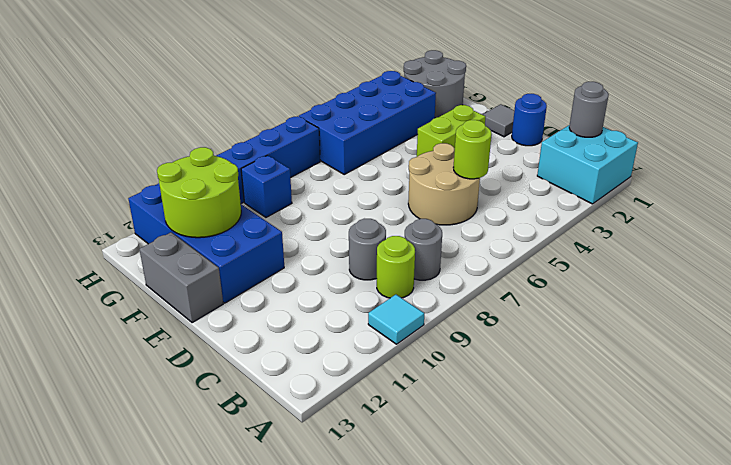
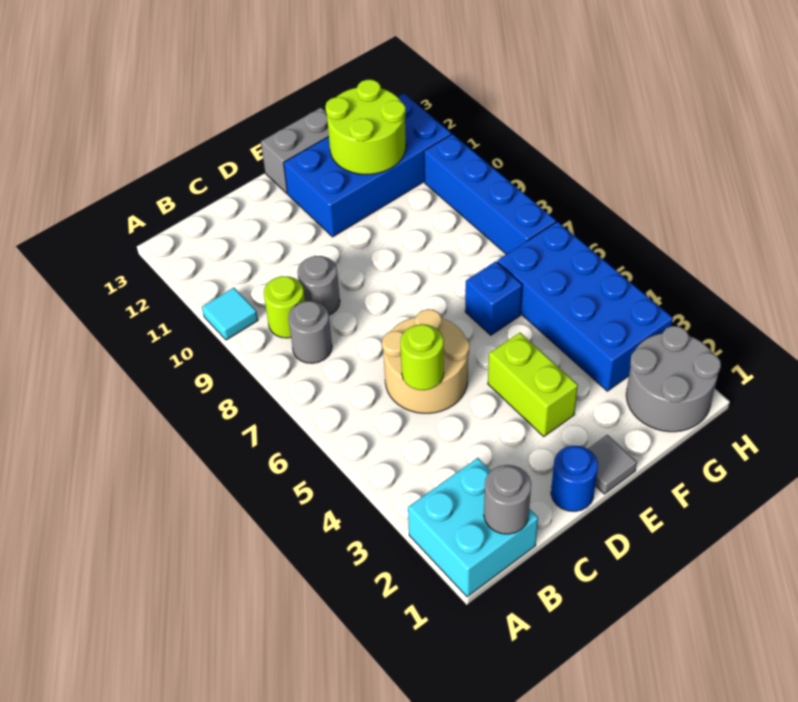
blue brick G9 level 1 -> blue brick F6 level 1

